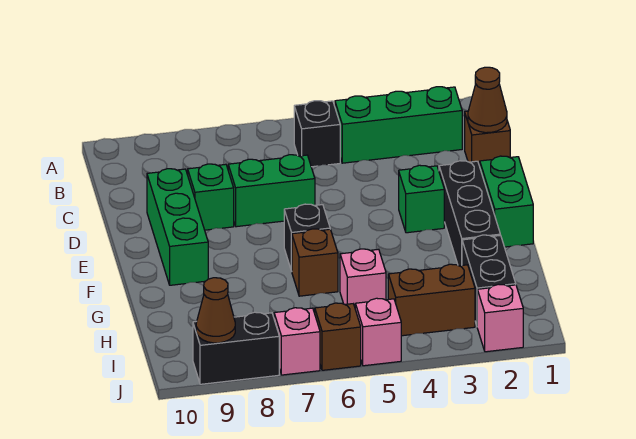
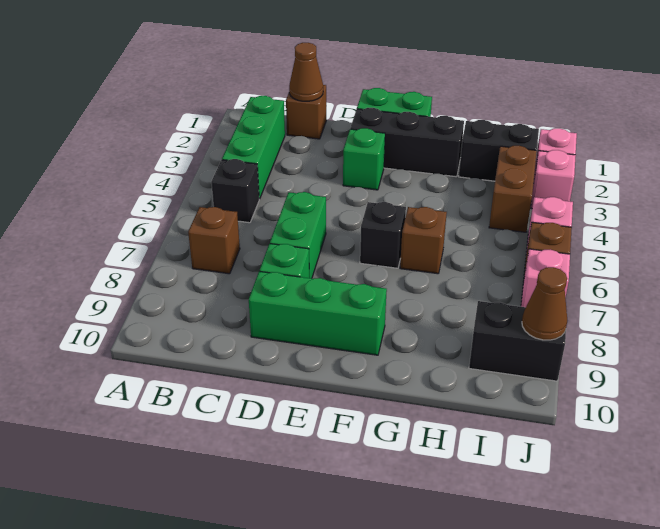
none -> brown brick B7 level 1
pink brick H5 level 1 -> pink brick J3 level 1
black brick J8:J9 level 1 -> black brick I9:J9 level 1

